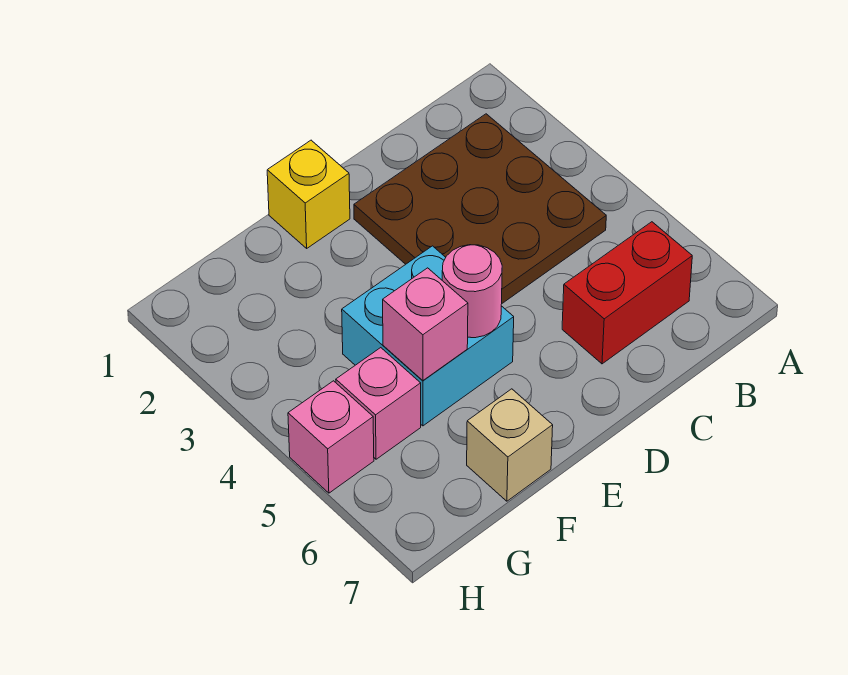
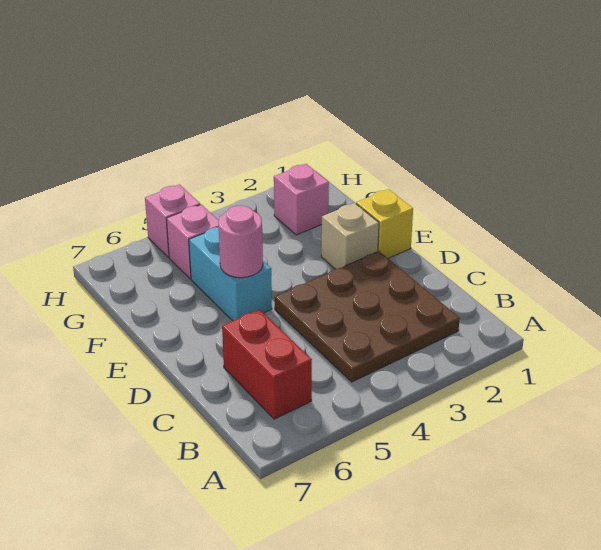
cyan brick E4:F5 level 1 -> cyan brick E5:F5 level 1
pink brick F5 level 2 -> pink brick G2 level 1
tan brick F7 level 1 -> tan brick E2 level 1

